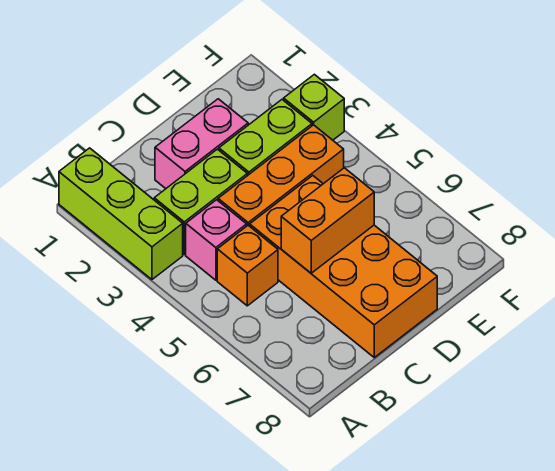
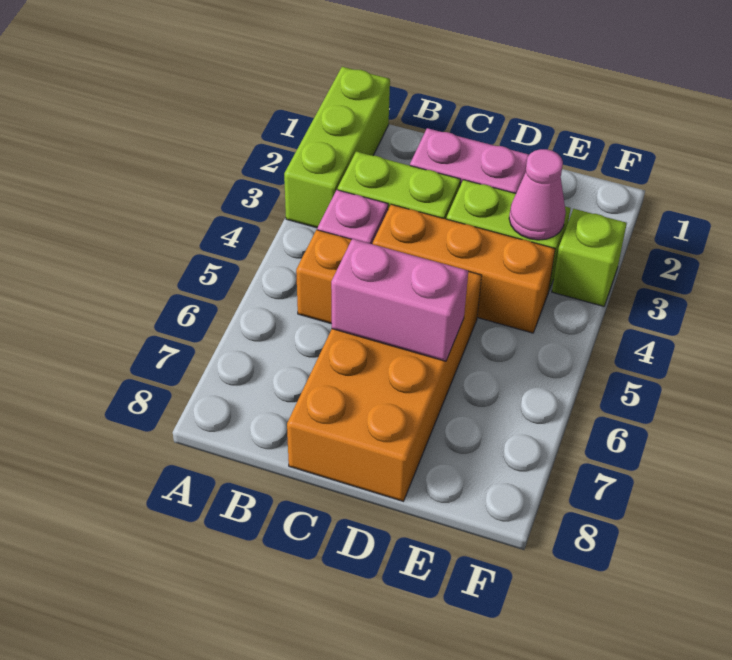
orange brick C6:D6 level 2 -> pink brick C6:D6 level 2
none -> pink cone E3 level 2

